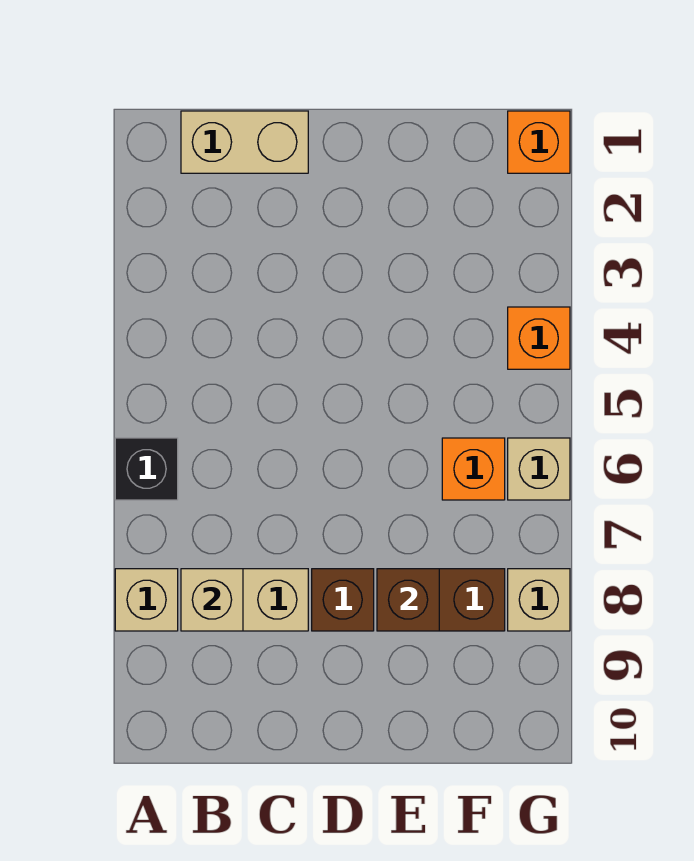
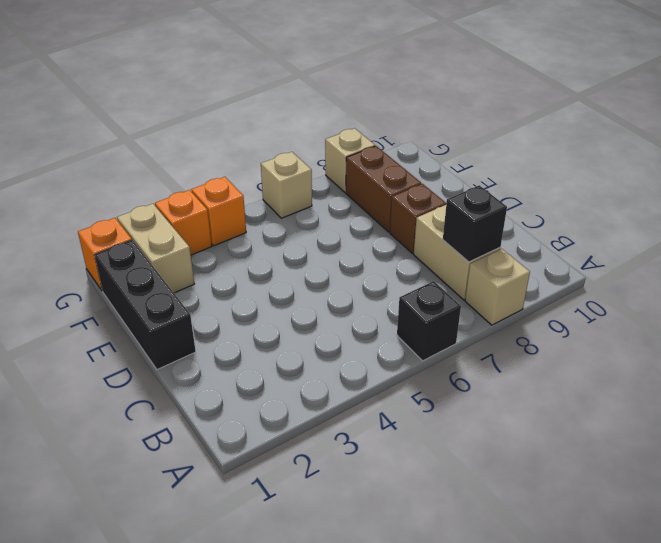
tan brick B1:C1 level 1 -> tan brick F2:G2 level 1
tan brick B8 level 2 -> black brick B8 level 2
none -> black brick D1:F1 level 1
brown brick E8 level 2 -> none
orange brick F6 level 1 -> orange brick G3 level 1

